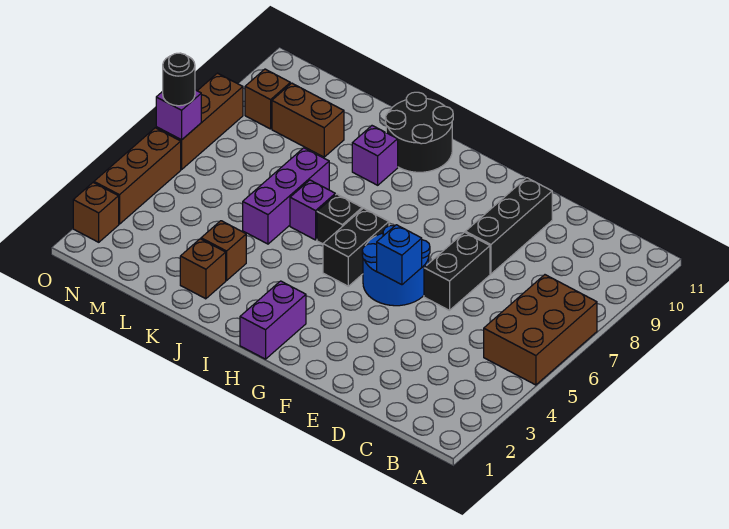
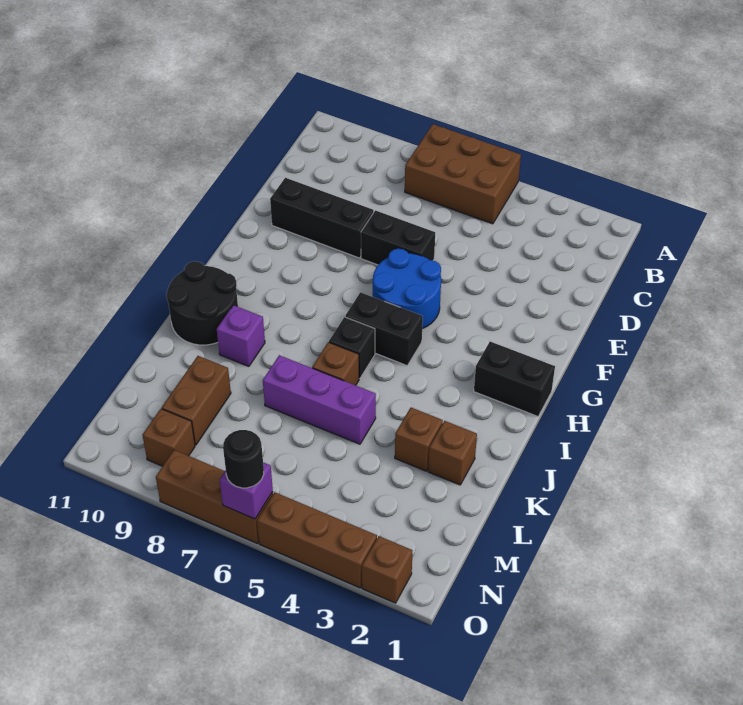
blue brick F5 level 2 -> none
purple brick H1:H2 level 1 -> black brick H1:H2 level 1
purple brick J6 level 1 -> brown brick J6 level 1

